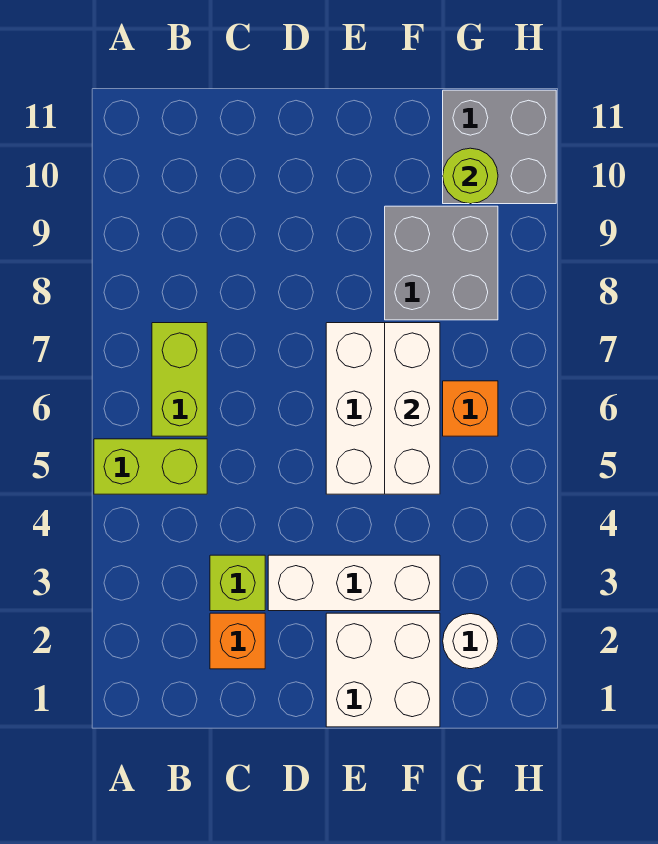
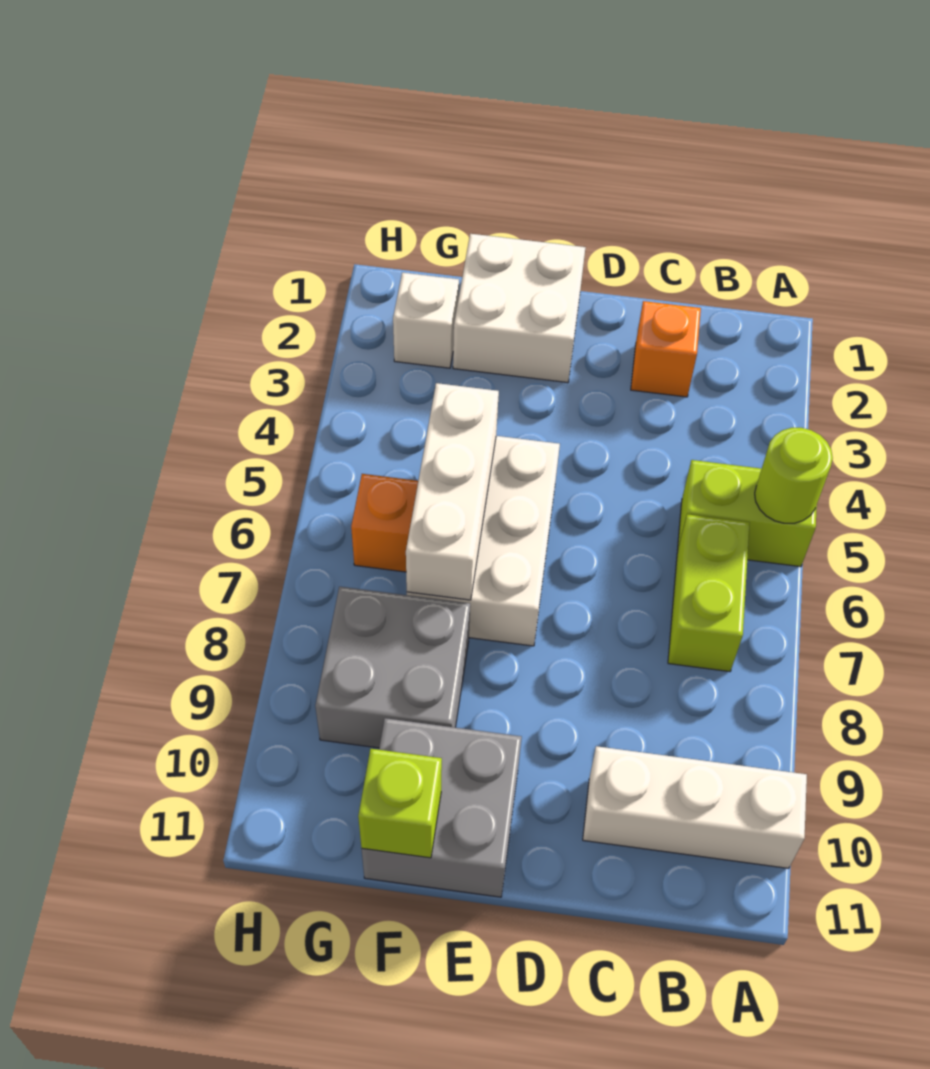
lime brick C3 level 1 -> lime brick F11 level 2
white brick D3:F3 level 1 -> white brick A10:C10 level 1
white round brick G2 level 1 -> white brick G2 level 1
grey brick G10:H11 level 1 -> grey brick E10:F11 level 1
lime round brick G10 level 2 -> lime round brick A5 level 2

